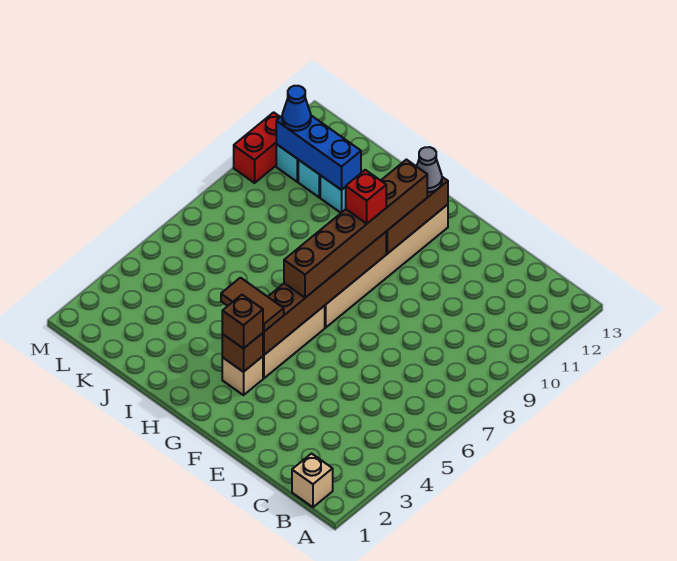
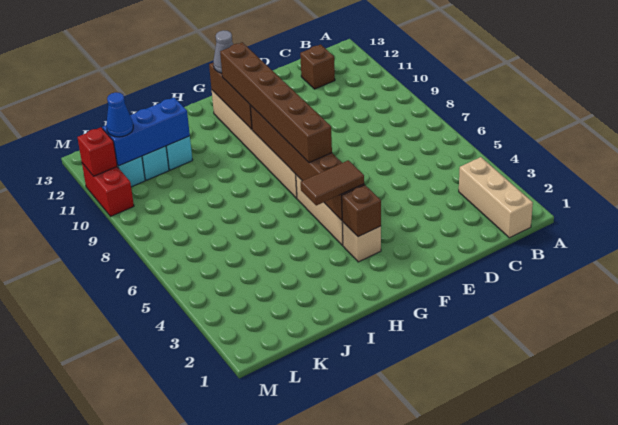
tan brick B1 level 1 -> tan brick B1:B3 level 1
brown brick G3 level 3 -> brown brick C12 level 1
red brick G9 level 4 -> red brick M11 level 2

